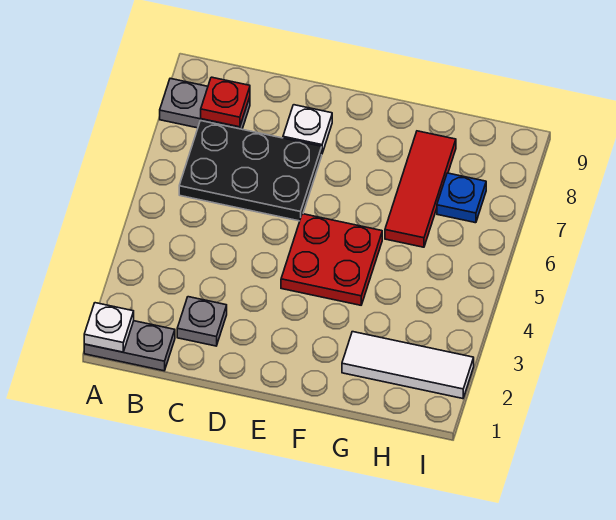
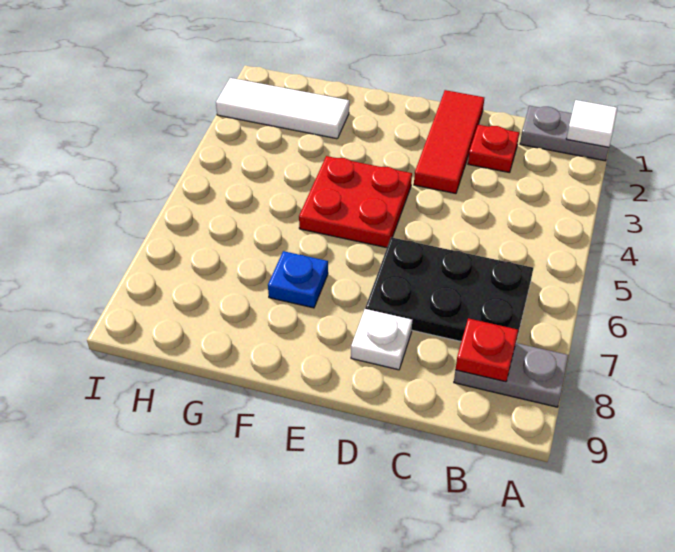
white plate A1 level 2 -> white tile A1 level 2
grey plate C2 level 1 -> red plate C2 level 1
red tile G6:G8 level 1 -> red tile D1:D3 level 1
blue plate H7 level 1 -> blue plate F7 level 1

